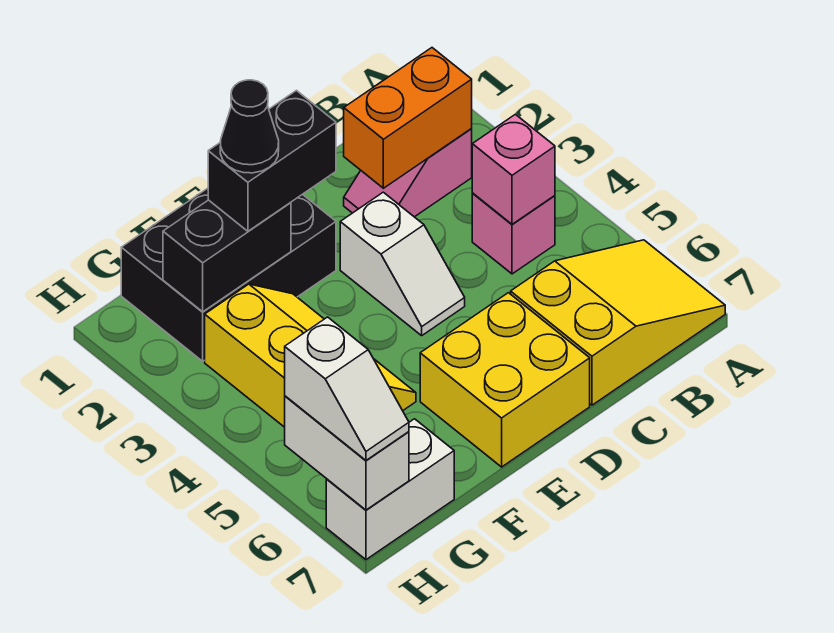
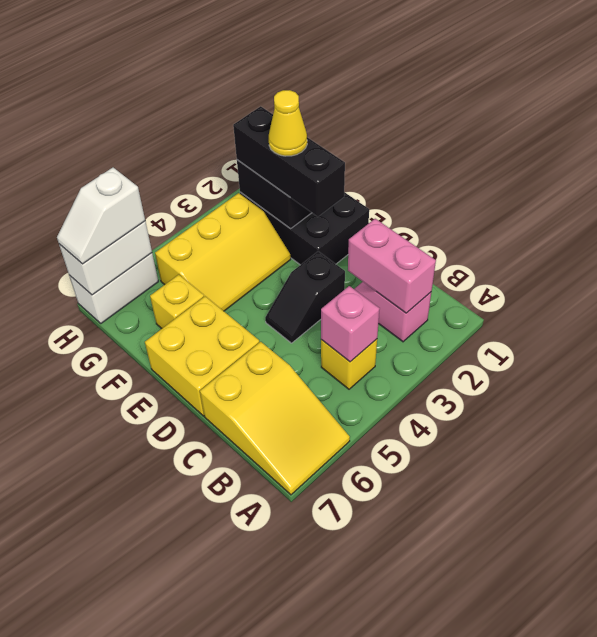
orange brick B2:C2 level 2 -> pink brick B2:C2 level 2
pink brick B4 level 1 -> yellow brick B4 level 1
white slope D3:D4 level 1 top 3 -> black slope D3:D4 level 1 top 3
black brick E2:F2 level 3 -> black brick E2:G2 level 3
black cone F2 level 4 -> yellow cone F2 level 4
none -> yellow brick F6 level 1
white brick G7:H7 level 1 -> white brick H6:H7 level 1

